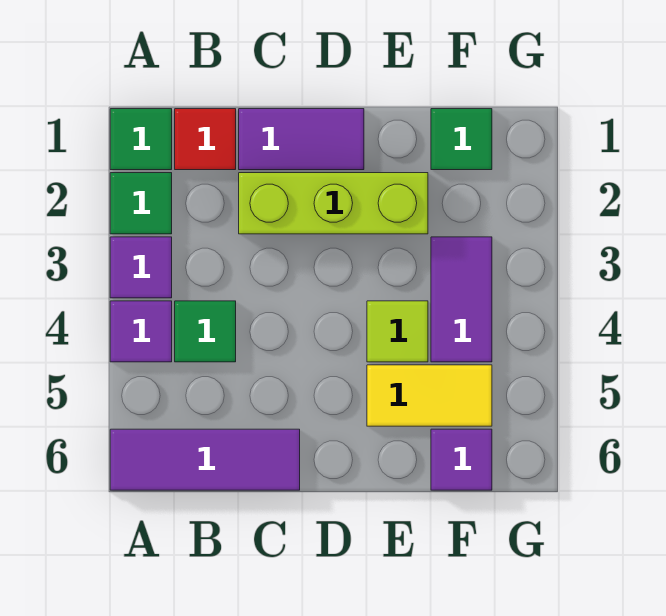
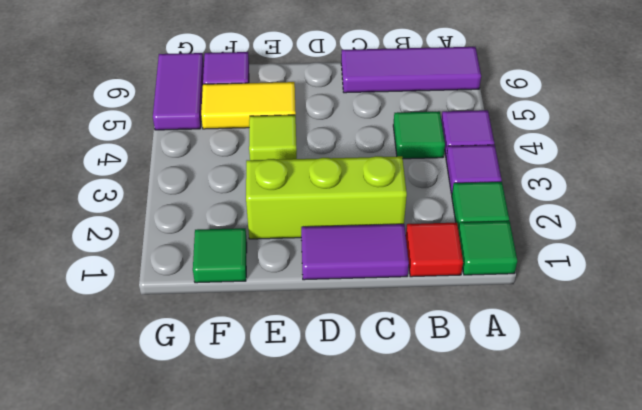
purple tile F3:F4 level 1 -> purple tile G5:G6 level 1

